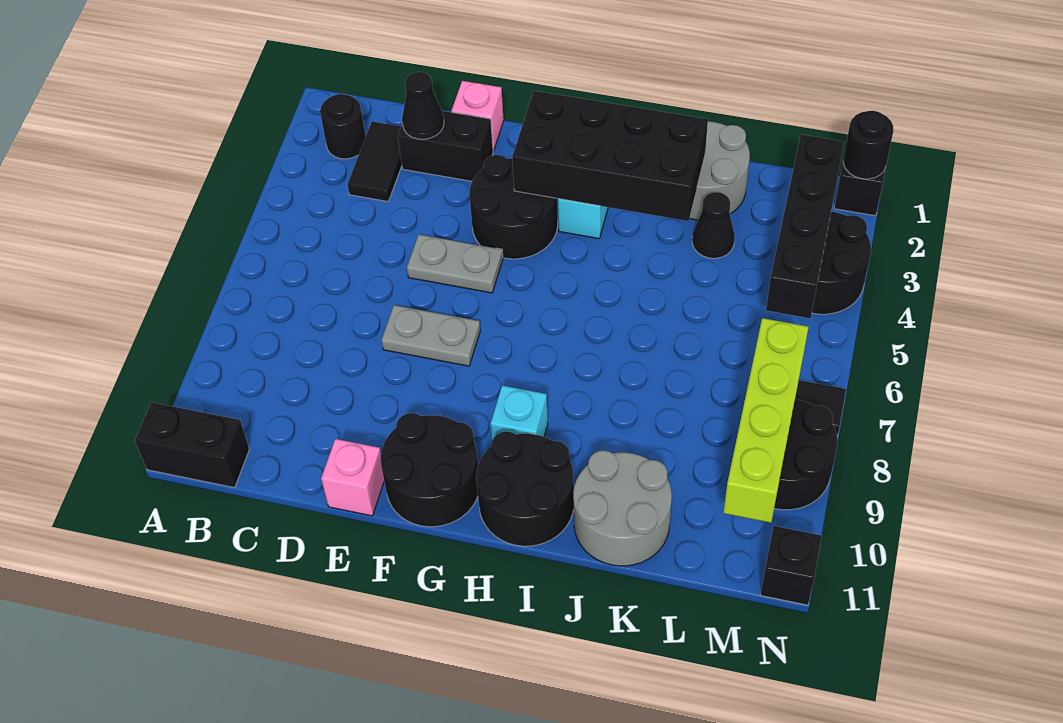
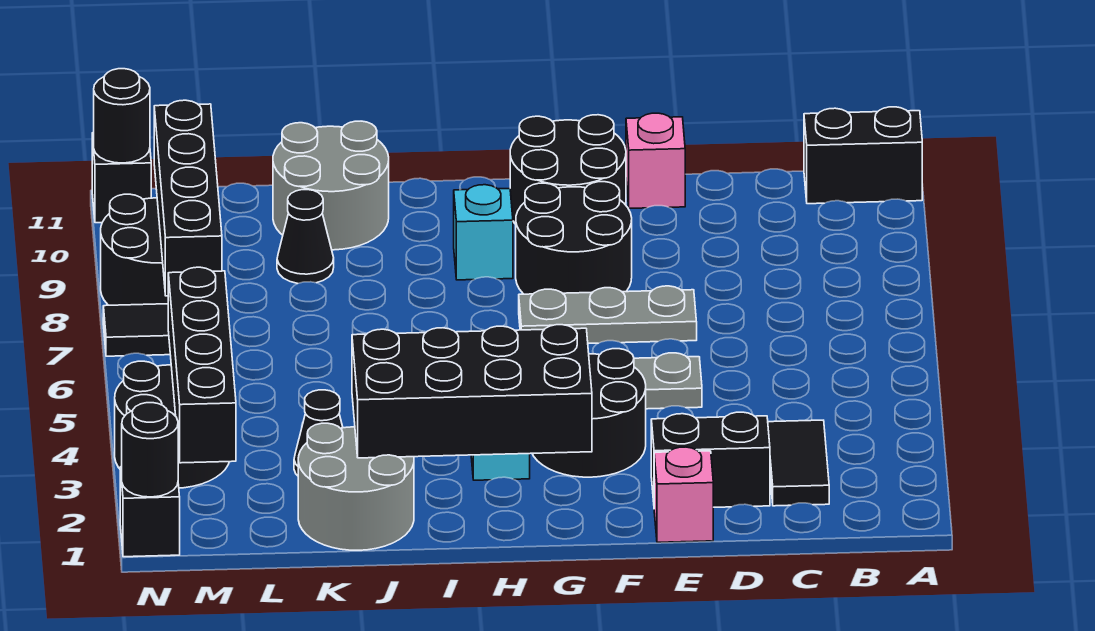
black round brick B2 level 1 -> black round brick N11 level 2
black cone D2 level 2 -> black cone K9 level 1
grey plate E7:F7 level 1 -> grey plate E7:G7 level 1
black round brick H10:I11 level 1 -> black round brick F8:G9 level 1
lime brick M7:M10 level 2 -> black brick M7:M10 level 2

